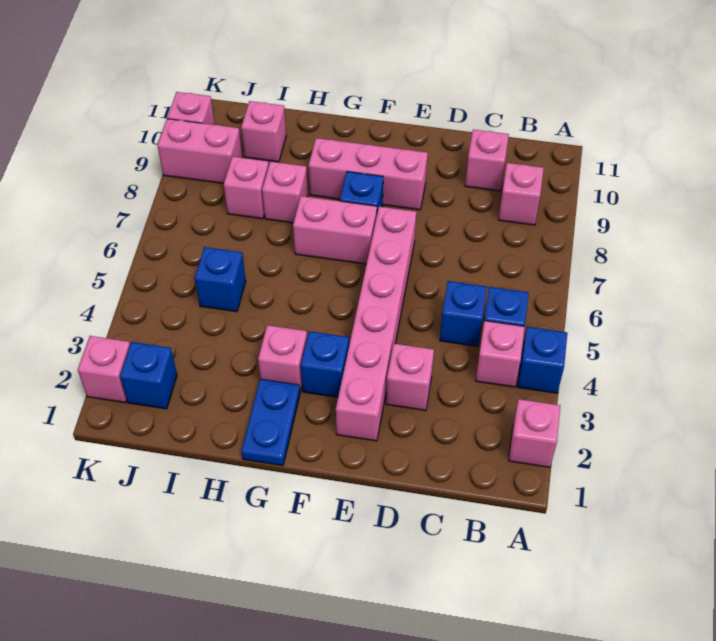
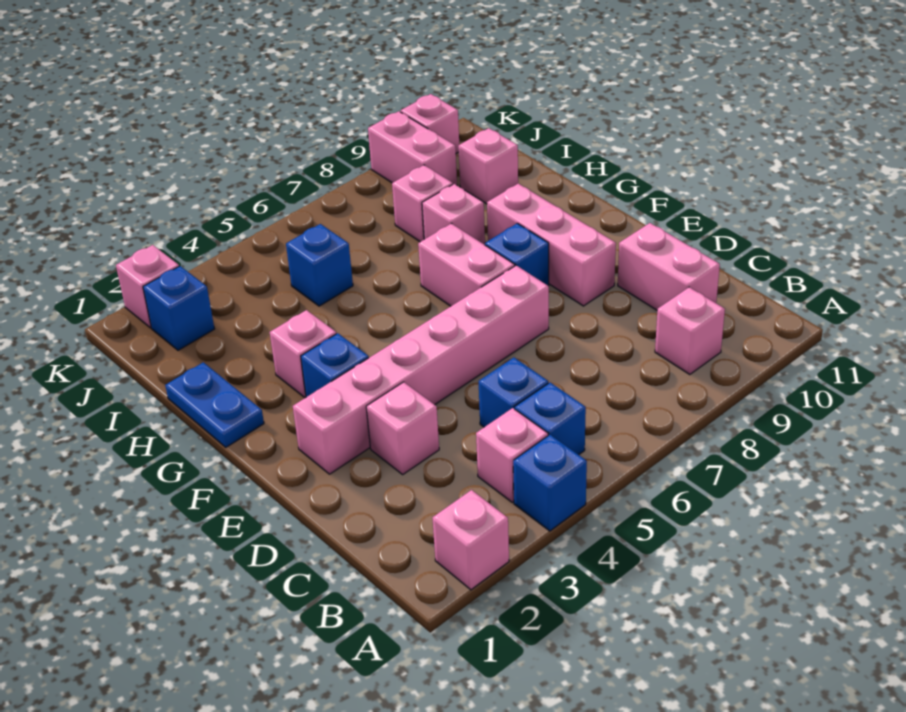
pink brick C10 level 1 -> pink brick C10:D10 level 1
blue plate G1:G2 level 1 -> blue plate G1:H1 level 1

